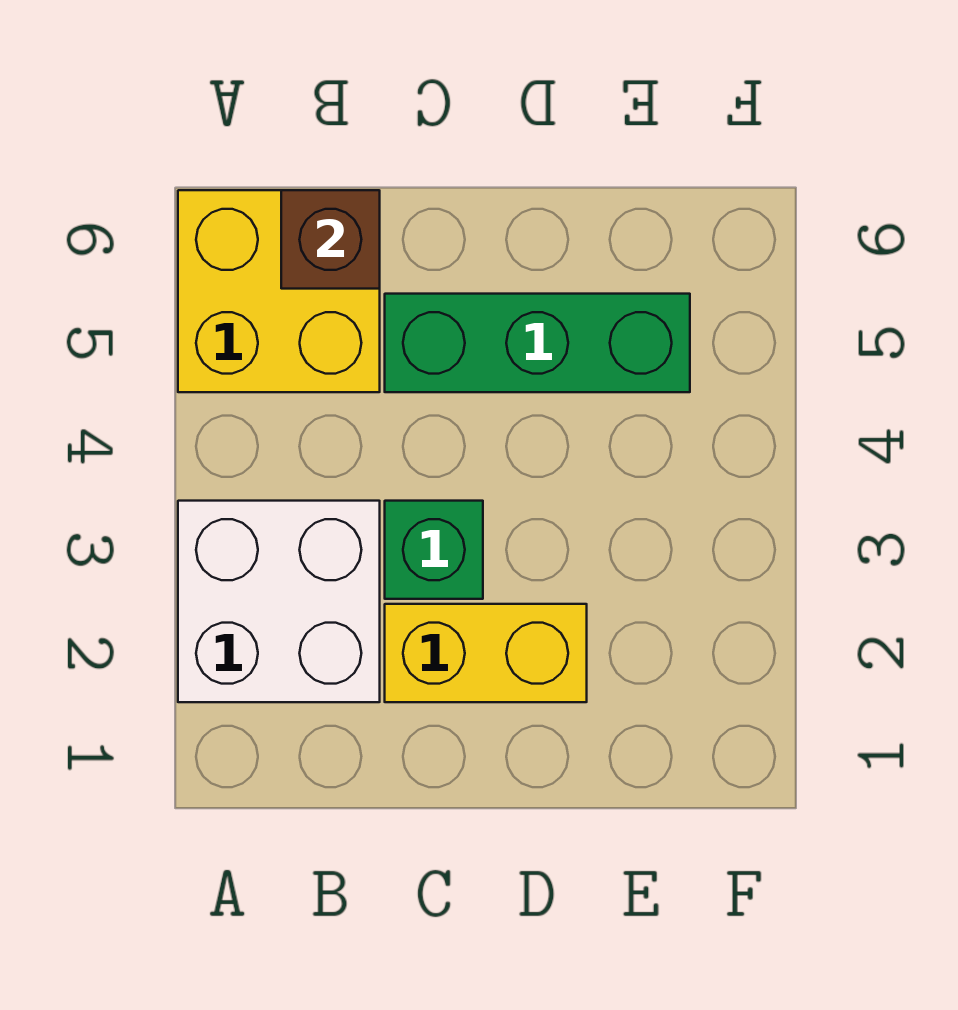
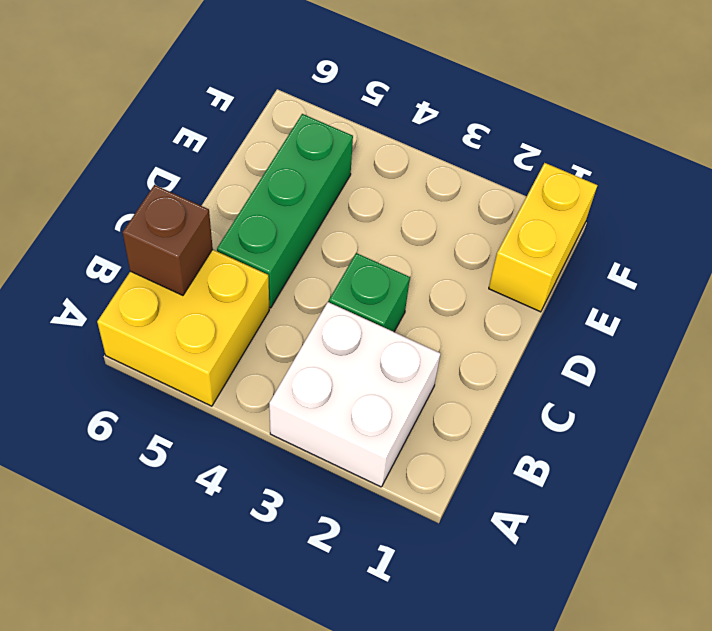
yellow brick C2:D2 level 1 -> yellow brick E1:F1 level 1

